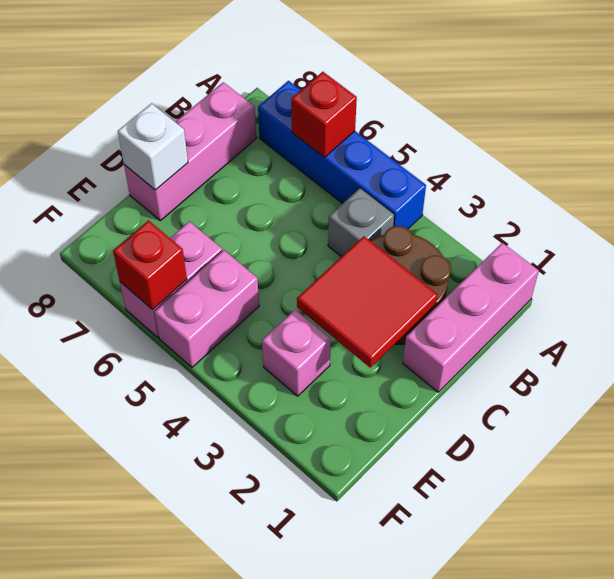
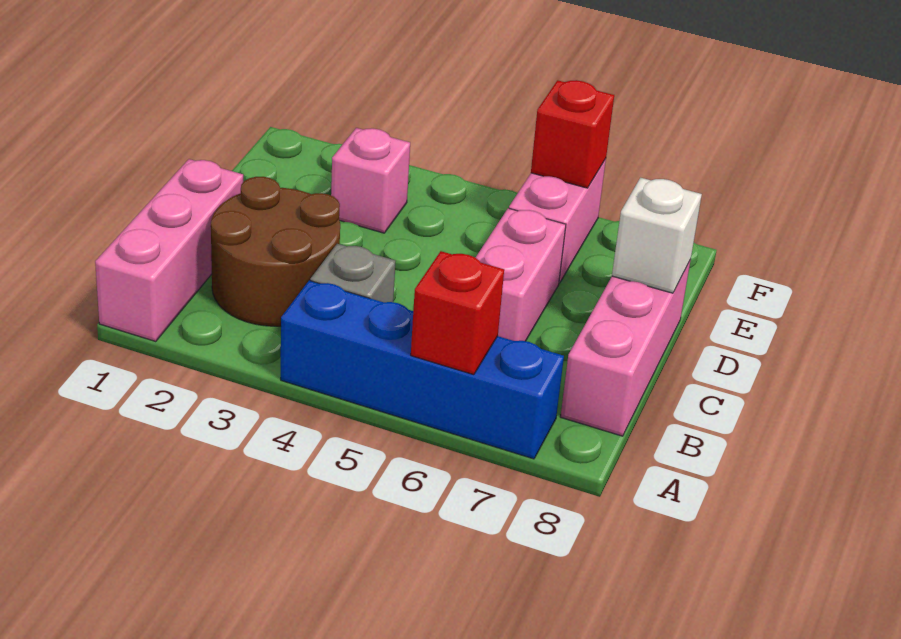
red tile C2:D3 level 2 -> none
pink brick E5:F5 level 1 -> pink brick C6:D6 level 1

